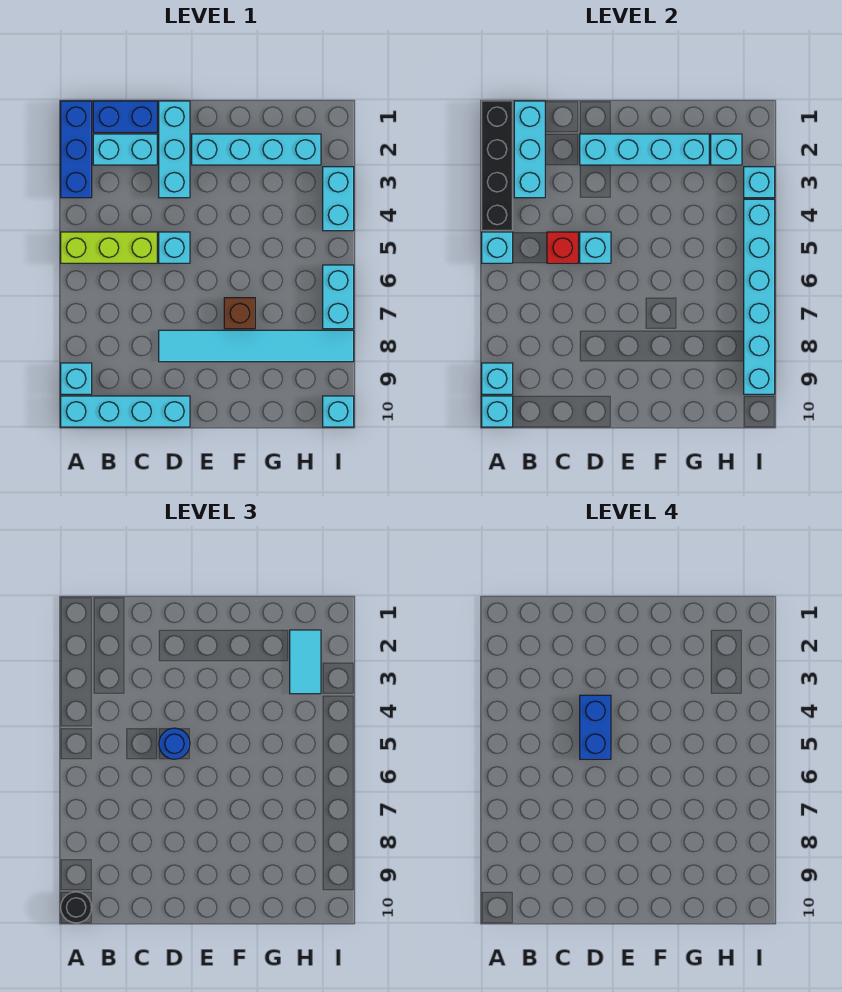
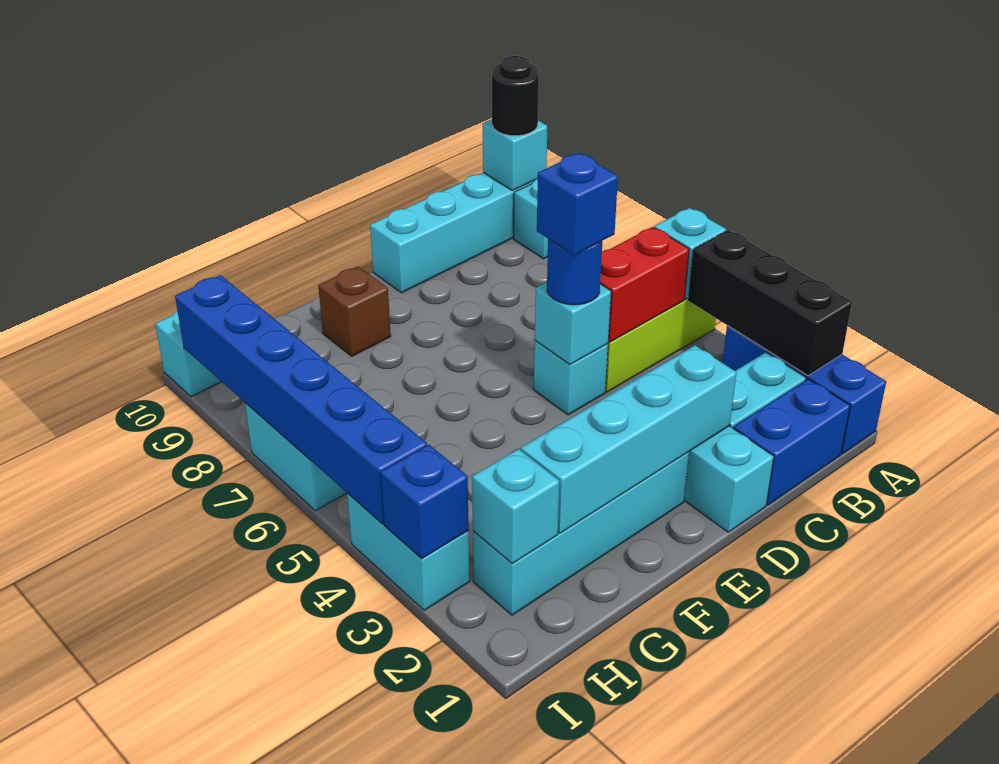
black brick A1:A4 level 2 -> black brick A2:A4 level 2
cyan brick A9 level 2 -> none
cyan brick B1:B3 level 2 -> none
red brick C5 level 2 -> red brick B5:C5 level 2
blue brick D4:D5 level 4 -> blue brick D5 level 4
cyan tile D8:I8 level 1 -> none
brown brick F7 level 1 -> brown brick F9 level 1
cyan tile H2:H3 level 3 -> none
cyan brick I3 level 2 -> blue brick I3 level 2
cyan brick I4:I9 level 2 -> blue brick I4:I9 level 2

